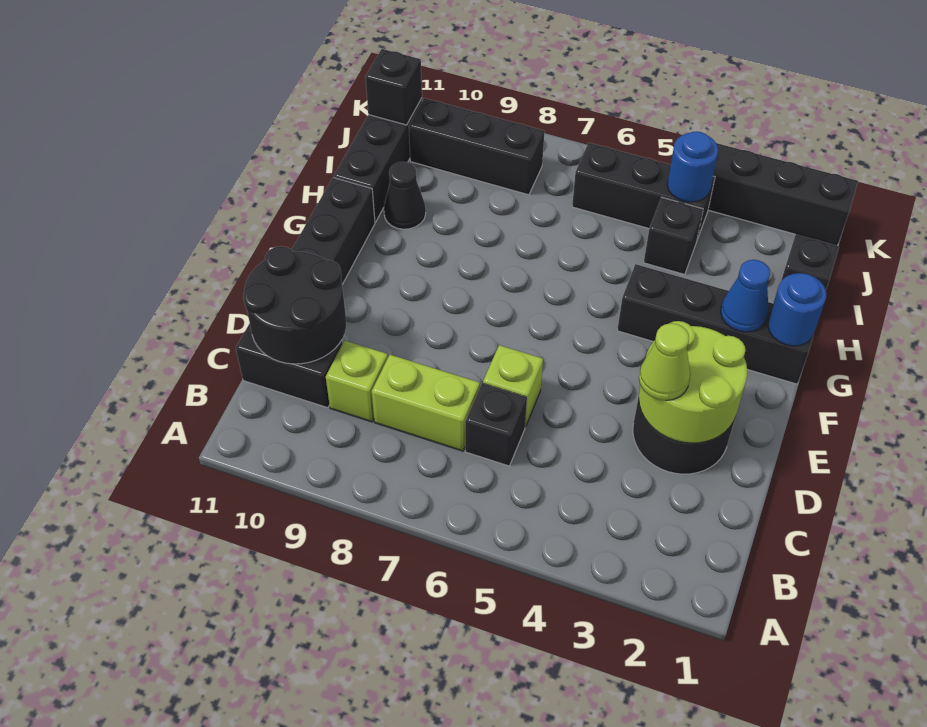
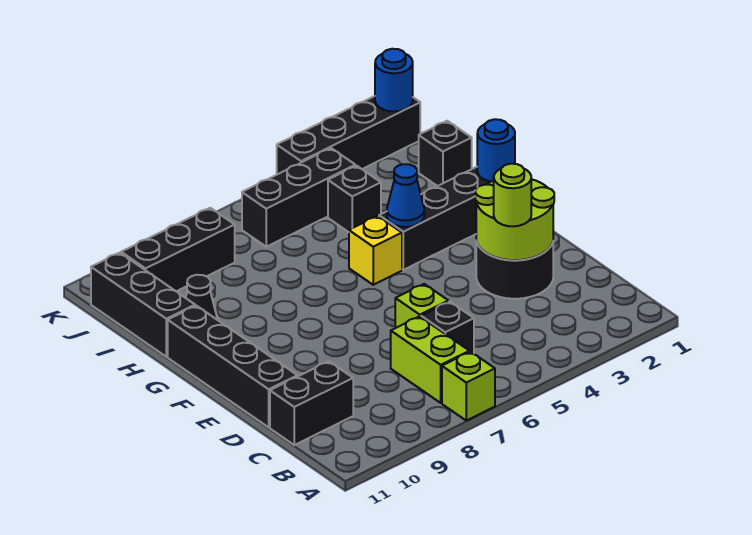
lime brick C7:C8 level 1 -> lime brick B7:C7 level 1
lime brick C9 level 1 -> lime brick A7 level 1
black round brick C10:D11 level 2 -> none
lime cone D3 level 3 -> lime round brick D3 level 3
blue cone G2 level 2 -> blue cone G4 level 2
none -> yellow brick G5 level 1
blue round brick J4 level 2 -> blue round brick K1 level 2
black brick J11 level 2 -> none

